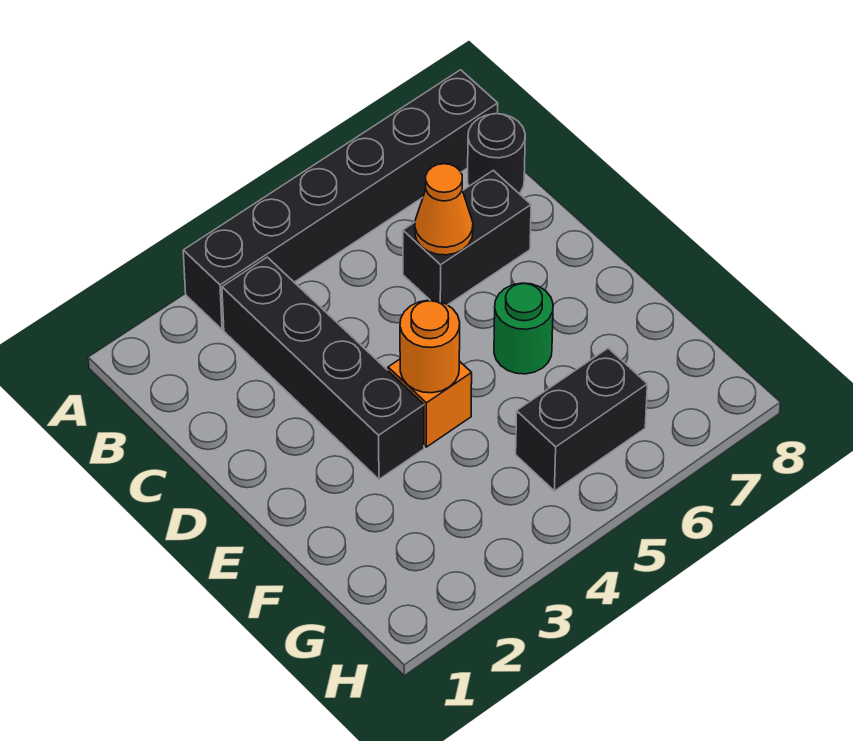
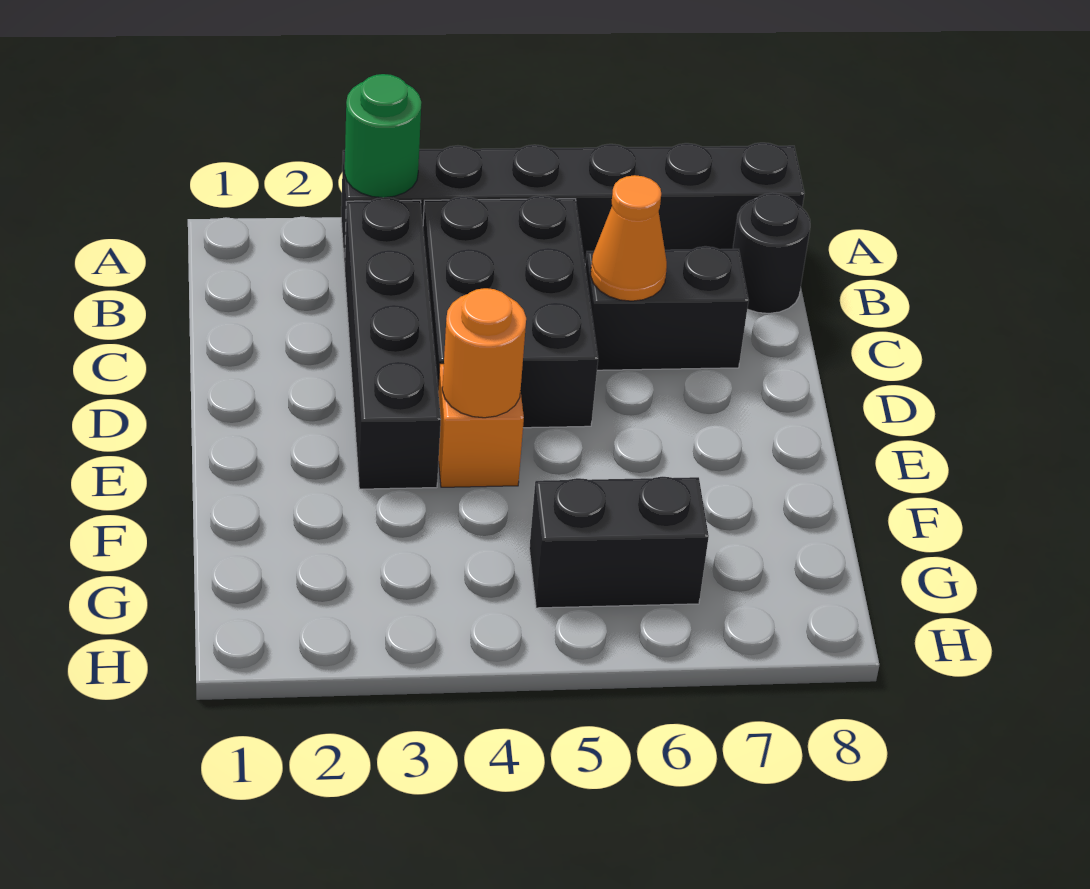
none -> black brick B4:D5 level 1
green round brick E6 level 1 -> green round brick A3 level 2

